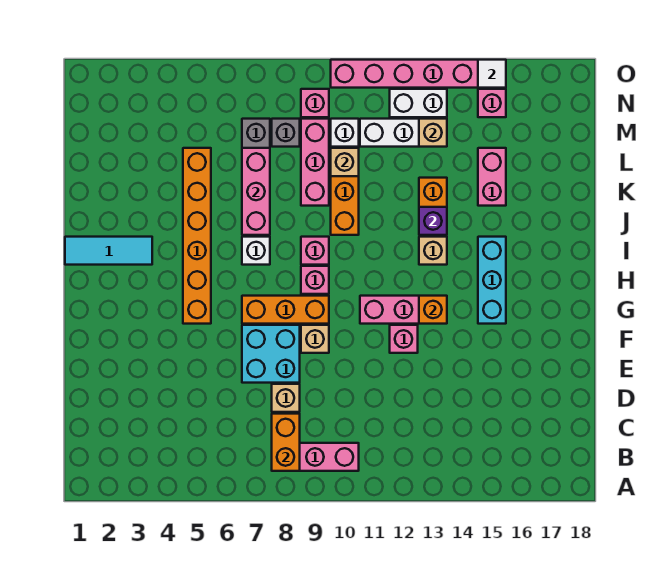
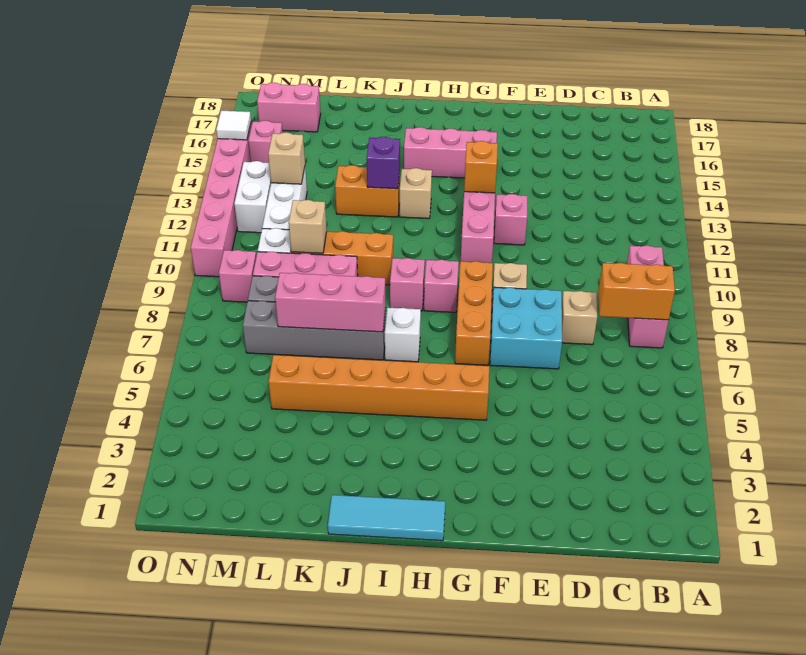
cyan brick G15:I15 level 1 -> pink brick G15:I15 level 1
cyan tile I1:I3 level 1 -> cyan tile H1:J1 level 1
pink brick K15:L15 level 1 -> pink brick M17:N17 level 1

